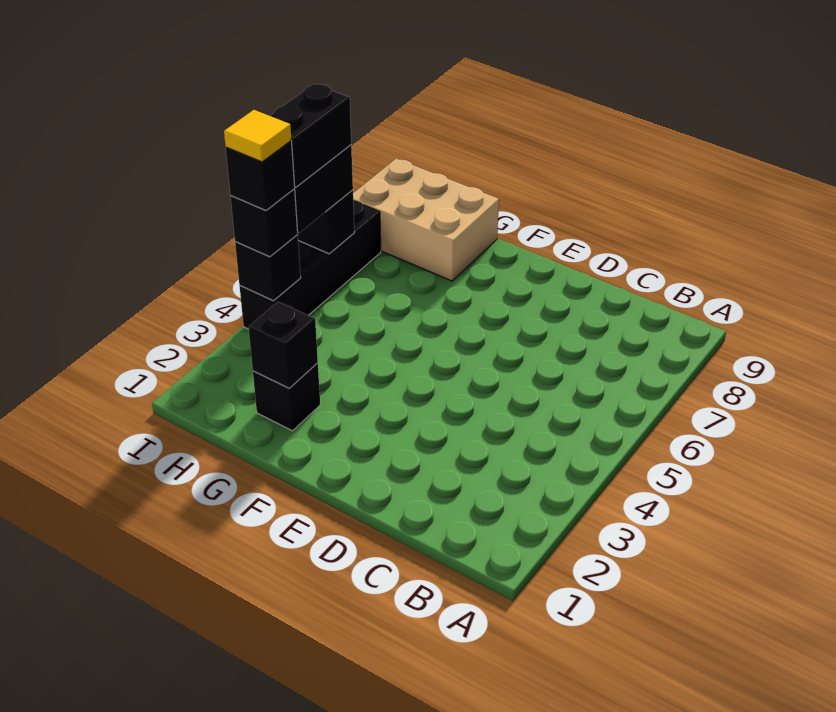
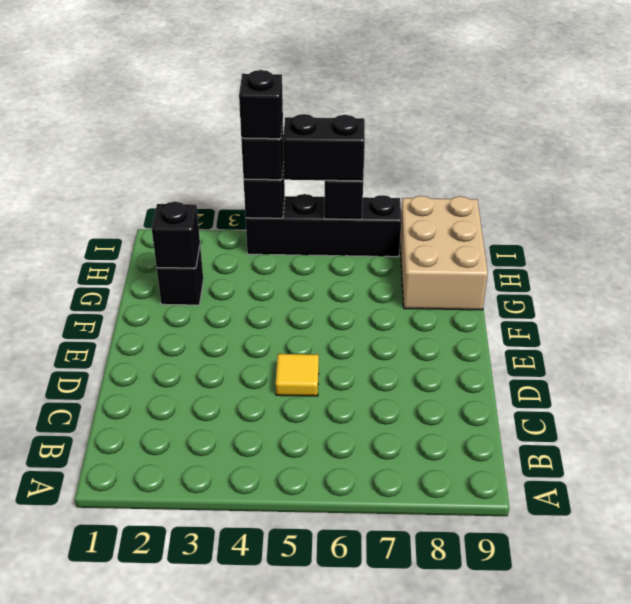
yellow tile I4 level 5 -> yellow tile D5 level 1
black brick I5:I6 level 4 -> none

